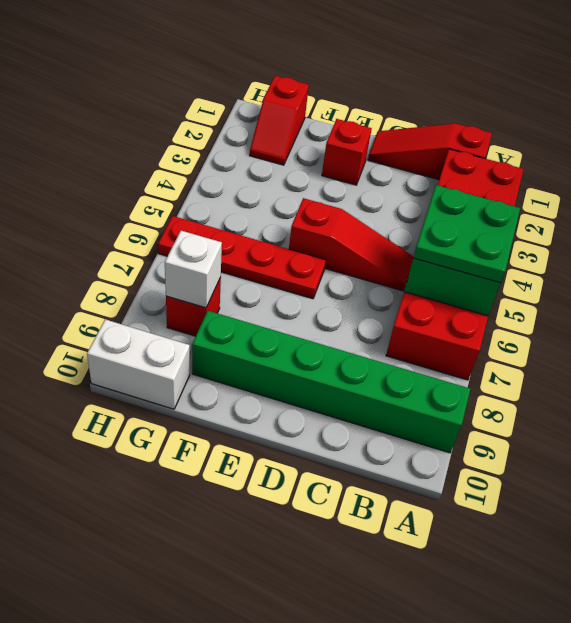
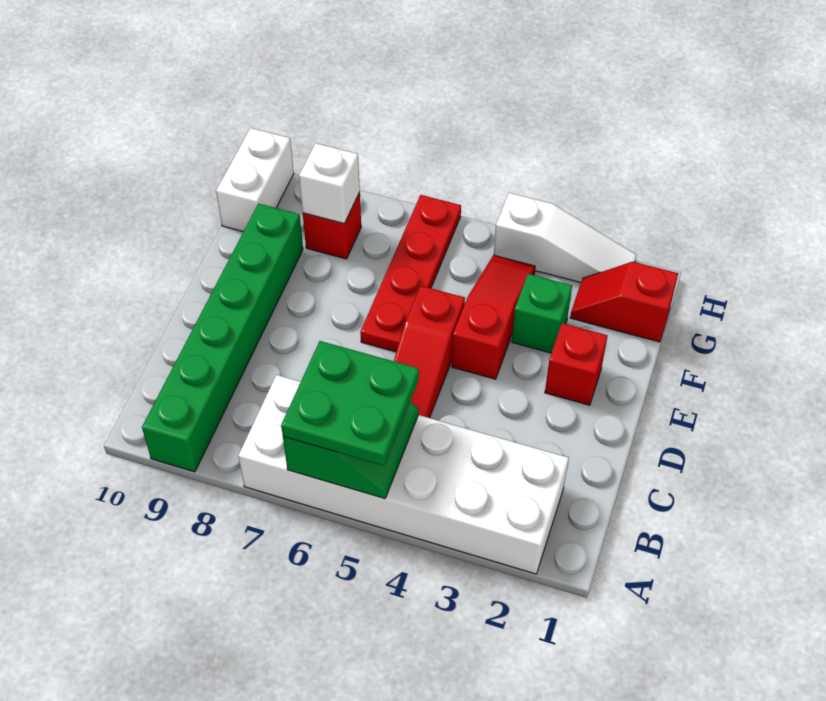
red brick A2:B7 level 1 -> white brick A2:B7 level 1
red slope B1:D1 level 1 top B -> red slope E4:G4 level 1 top E
none -> green brick F3 level 1
none -> white slope H2:H4 level 1 top 4

